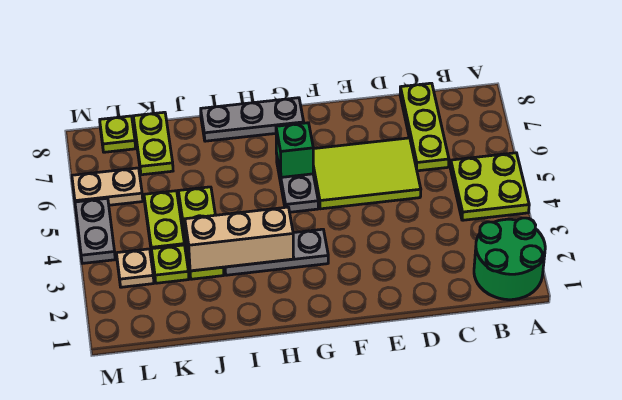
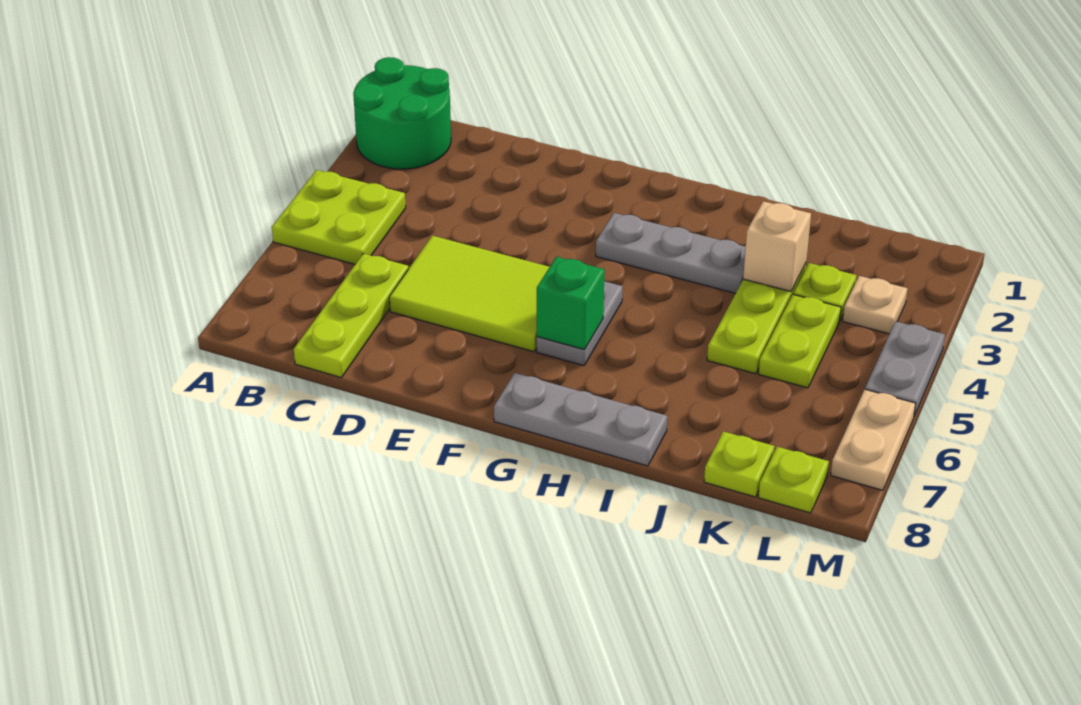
tan brick H3:J3 level 2 -> tan brick J3 level 2
lime plate K7:K8 level 1 -> lime plate K8 level 1
tan plate L6:M6 level 1 -> tan plate M6:M7 level 1

